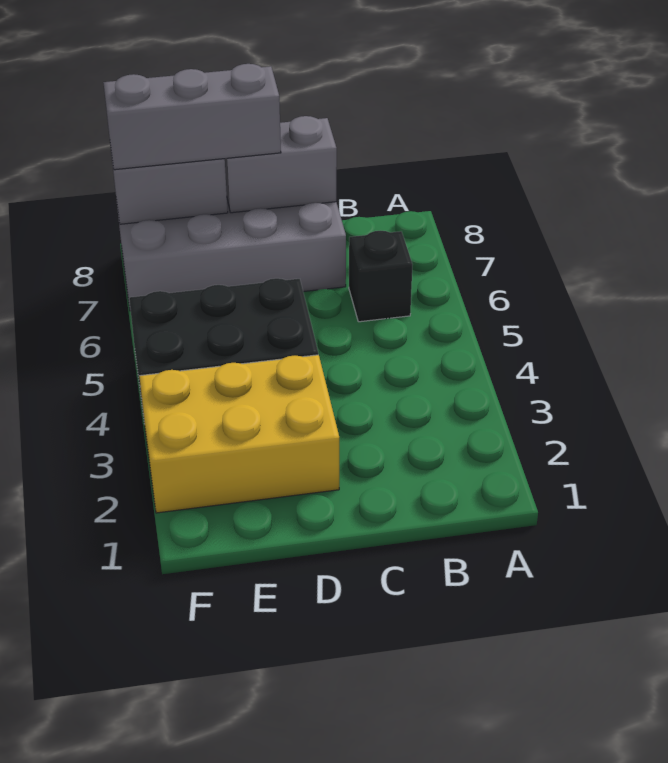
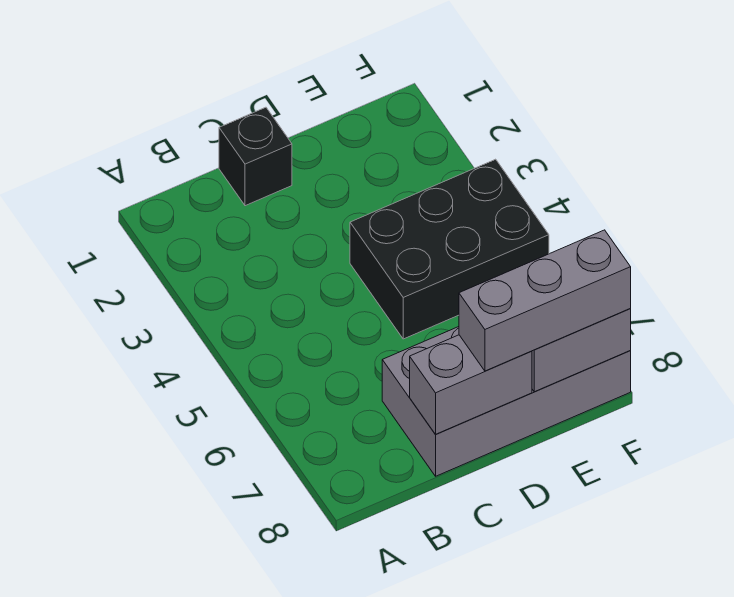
black brick B6 level 1 -> black brick C1 level 1
yellow brick D2:F3 level 1 -> none

